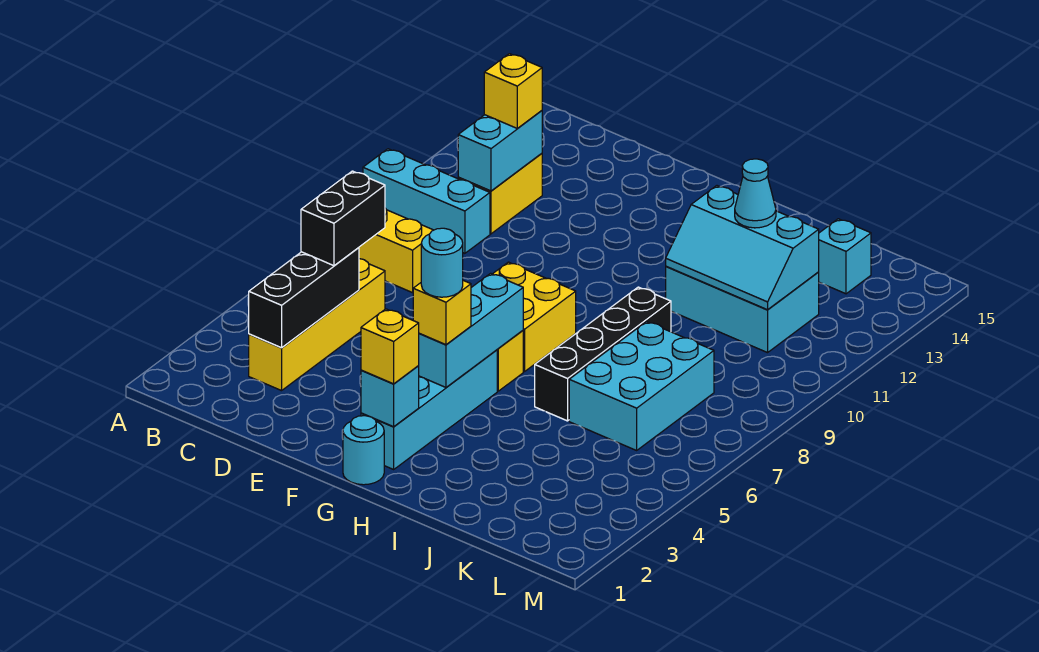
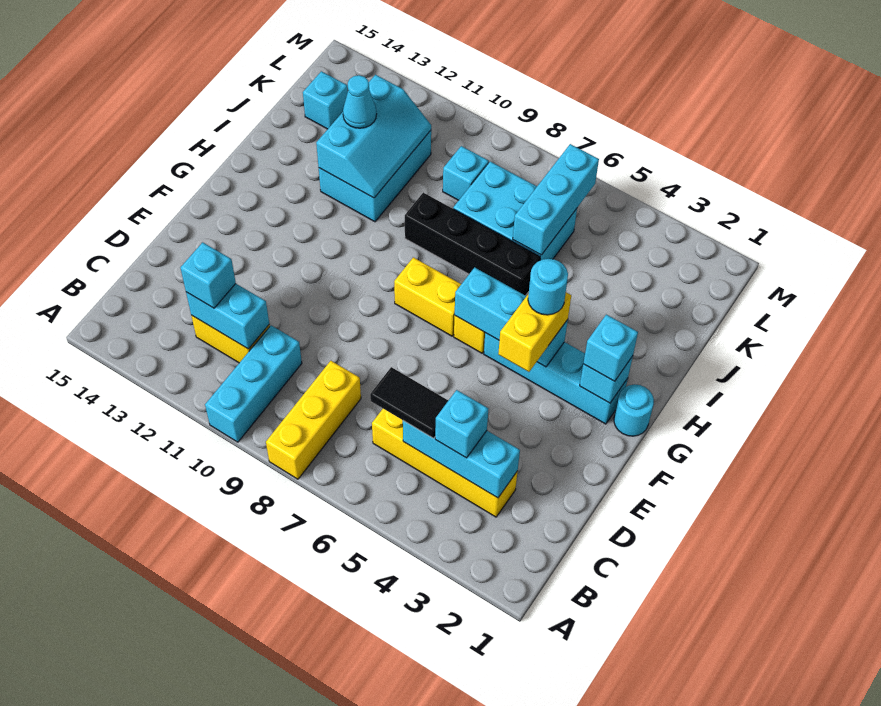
black brick C3:C5 level 2 -> cyan brick C3:C5 level 2
none -> cyan brick C4 level 3
black brick C5:C6 level 3 -> black tile C5:C6 level 3
yellow brick C12 level 3 -> cyan brick C12 level 3
yellow brick F7:G8 level 1 -> yellow brick G7:G8 level 1
yellow brick G2 level 3 -> cyan brick G2 level 3
yellow brick G4 level 3 -> yellow brick F4:G4 level 3
none -> cyan brick J6:L6 level 2
none -> cyan brick K9 level 1

